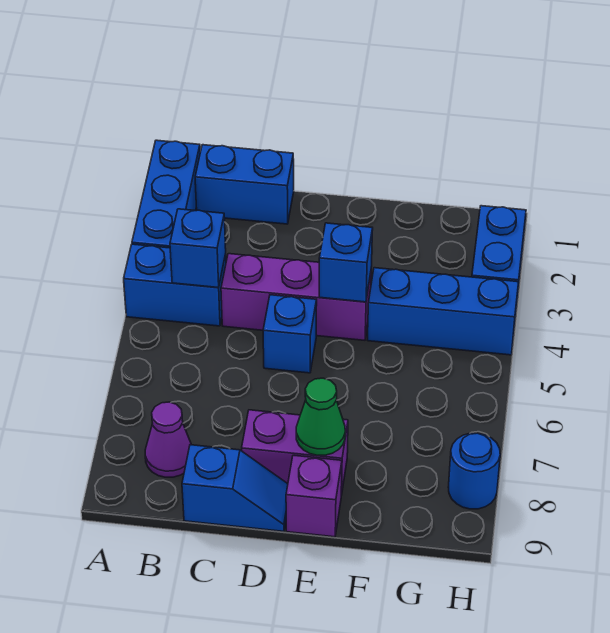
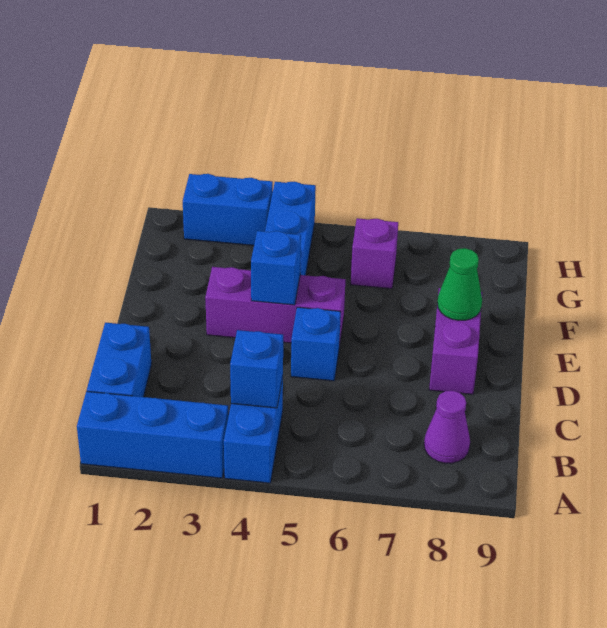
purple brick C4:E4 level 1 -> purple brick E3:E5 level 1
blue slope C9:D9 level 1 top C -> none
purple brick E9 level 1 -> purple brick G6 level 1
blue round brick H8 level 1 -> none

